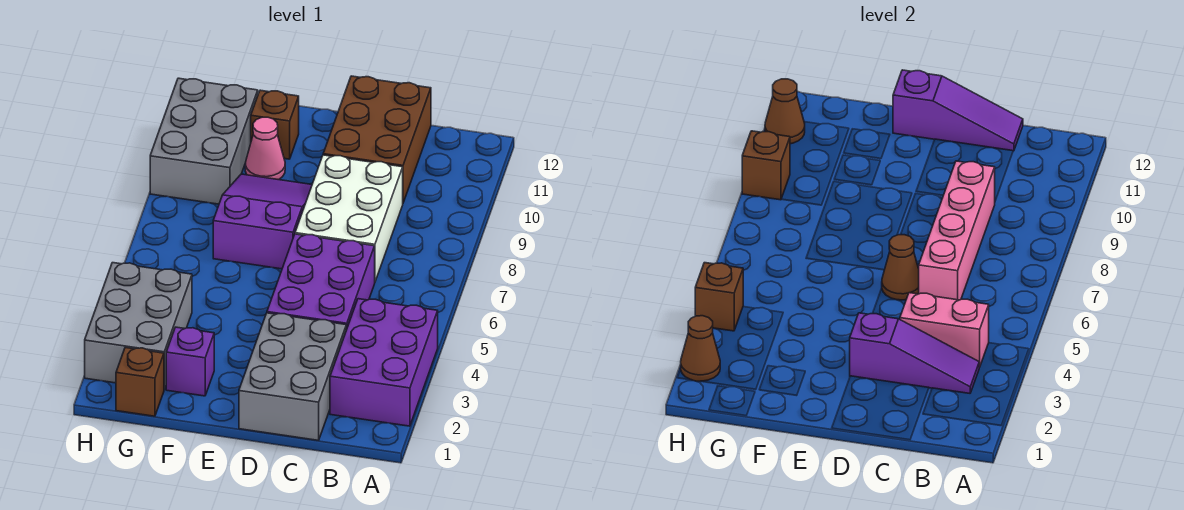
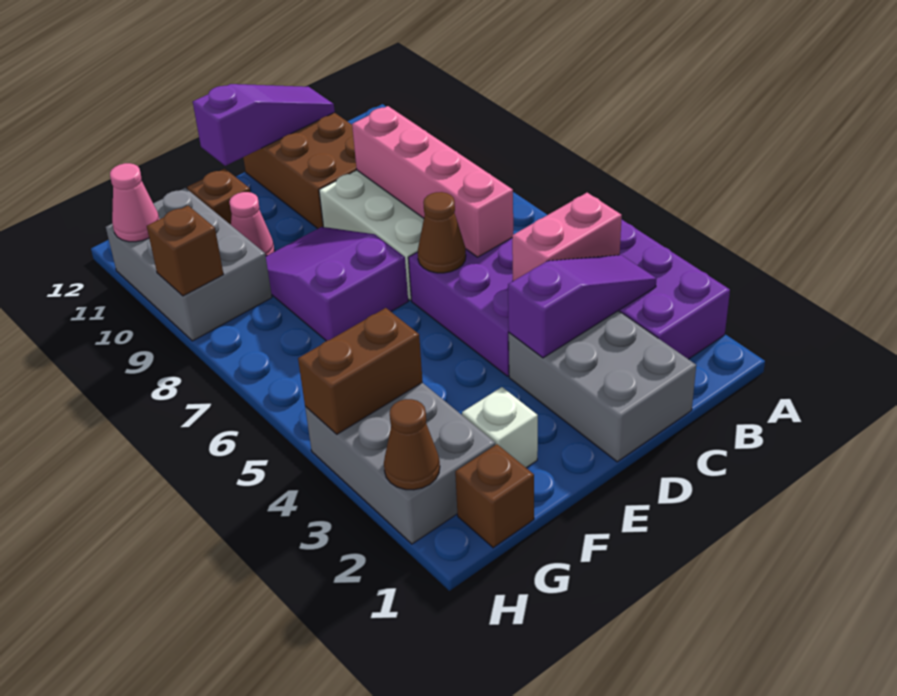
purple brick F2 level 1 -> white brick F2 level 1
brown brick H4 level 2 -> brown brick G4:H4 level 2
brown cone H11 level 2 -> pink cone H11 level 2

